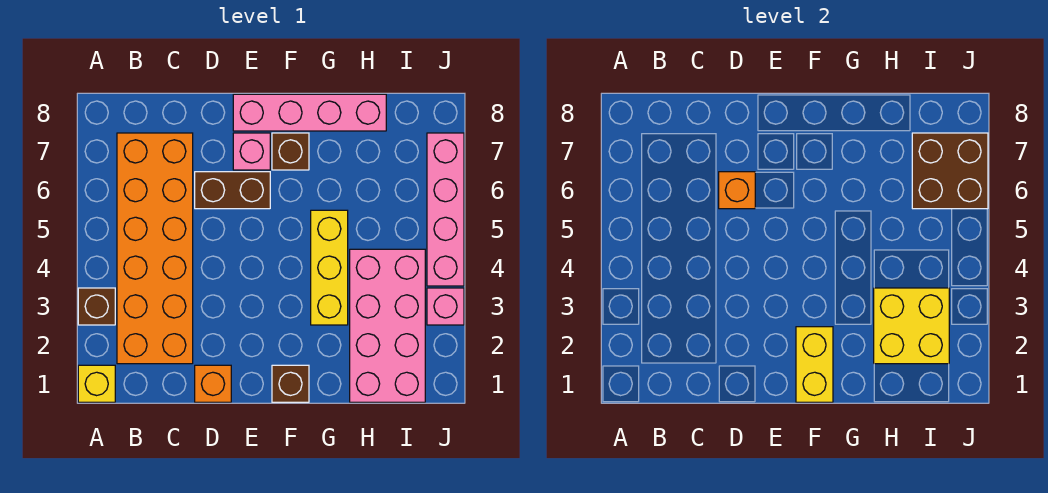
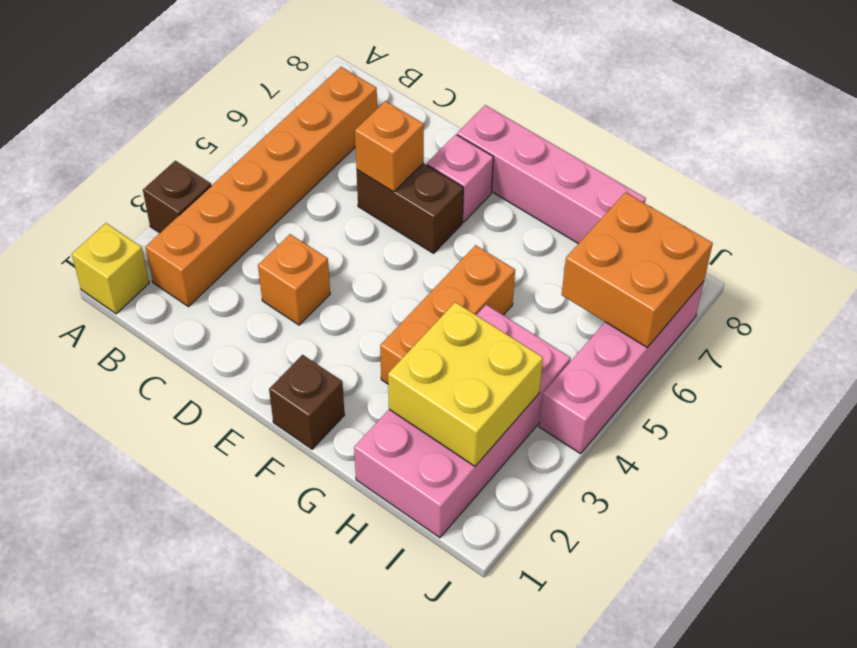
orange brick B2:C7 level 1 -> orange brick B2:B7 level 1
orange brick D1 level 1 -> orange brick D3 level 1
yellow brick F1:F2 level 2 -> none
brown brick F7 level 1 -> none
yellow brick G3:G5 level 1 -> orange brick G3:G5 level 1
brown brick I6:J7 level 2 -> orange brick I6:J7 level 2
pink brick J3 level 1 -> none

